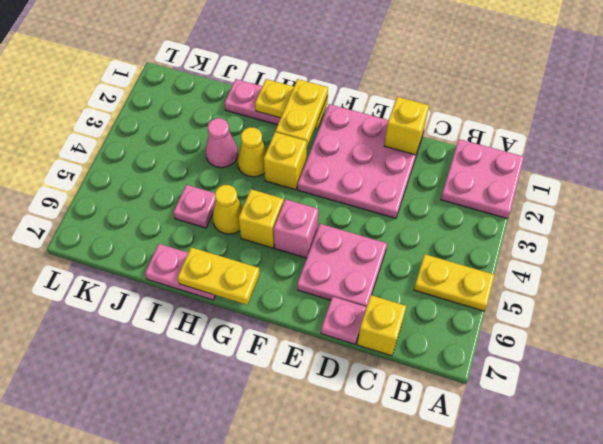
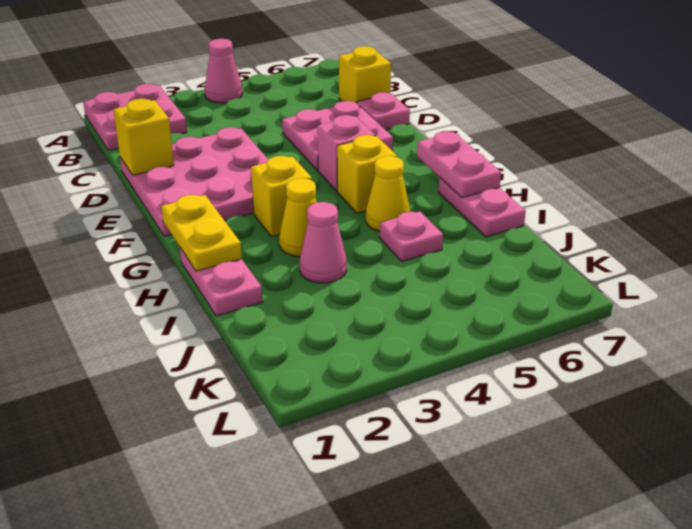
none -> pink cone A4 level 1
yellow plate A5:B5 level 1 -> none
yellow plate G1:G2 level 3 -> none
yellow plate G7:H7 level 2 -> pink plate G7:H7 level 2

